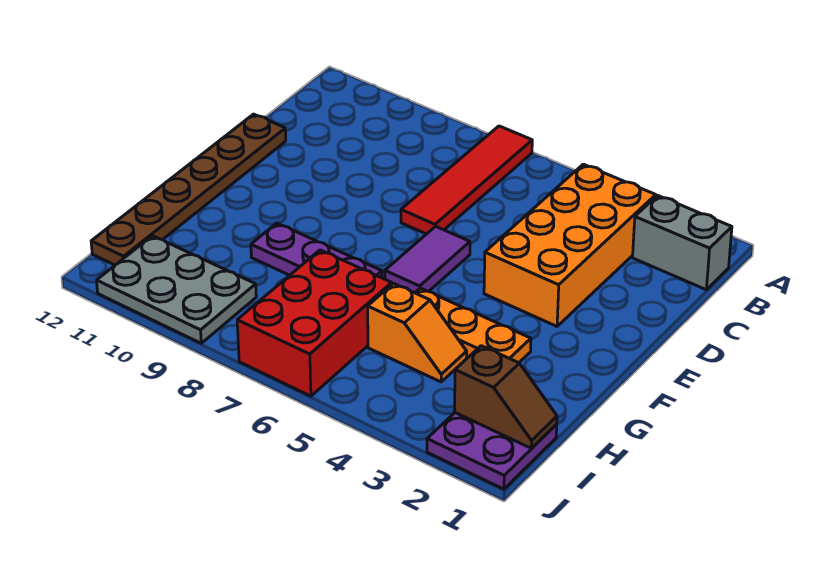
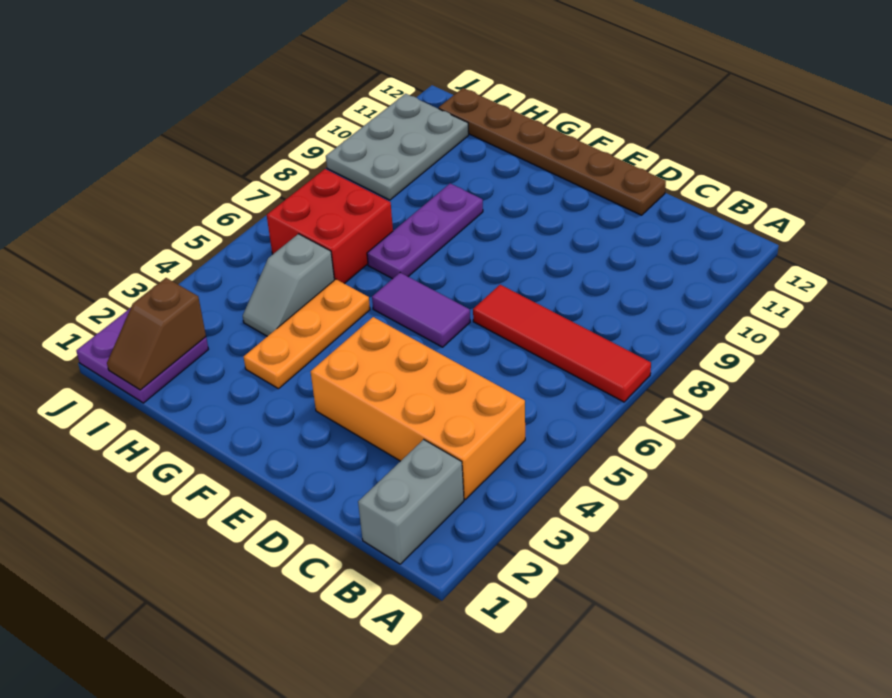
orange slope H4:H5 level 1 top 5 -> grey slope H4:H5 level 1 top 5
red brick H6:J7 level 1 -> red brick H6:I7 level 1

